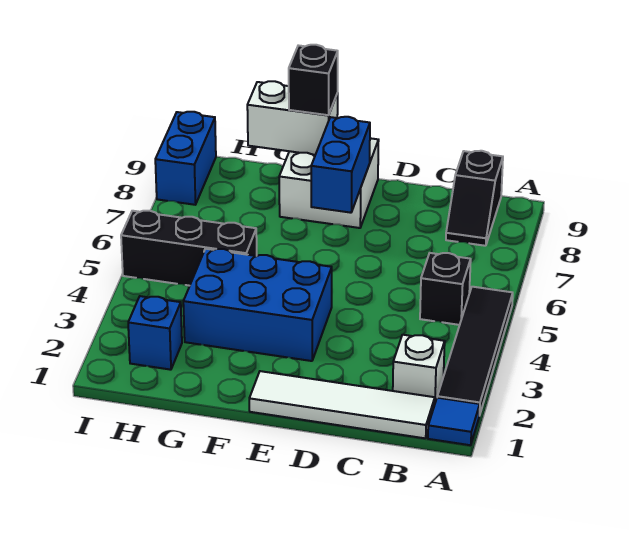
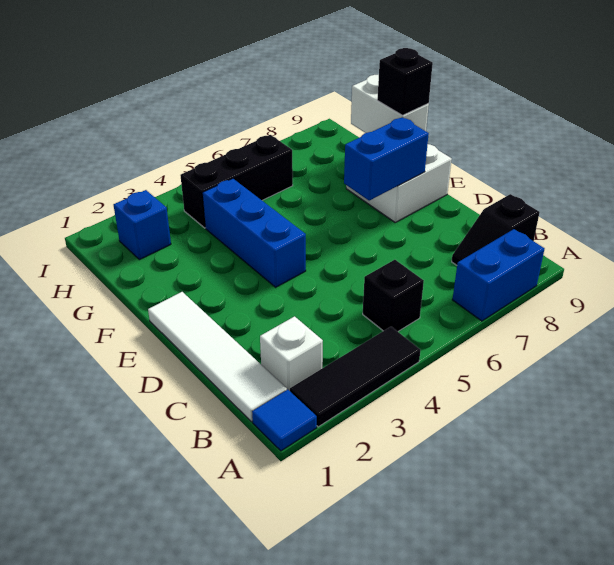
black tile A2:A5 level 1 -> black tile A2:A4 level 1
blue brick E3:G4 level 1 -> blue brick E4:G4 level 1
black brick G5:I5 level 1 -> black brick H4:H6 level 1
blue brick I8:I9 level 1 -> blue brick A7:A8 level 1

